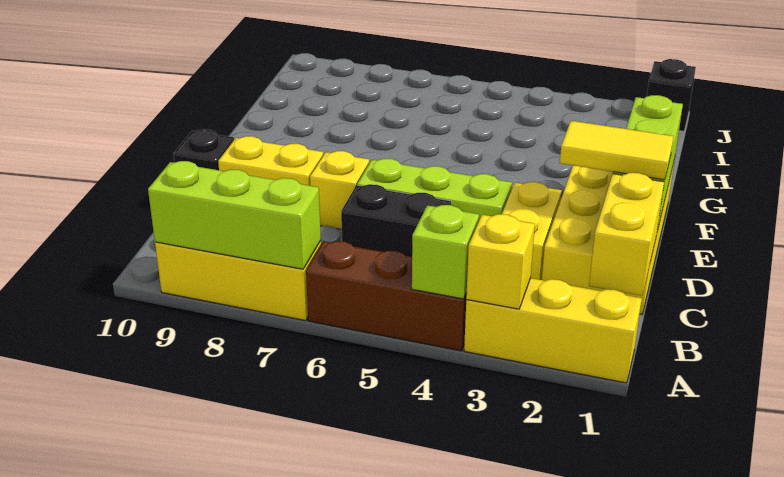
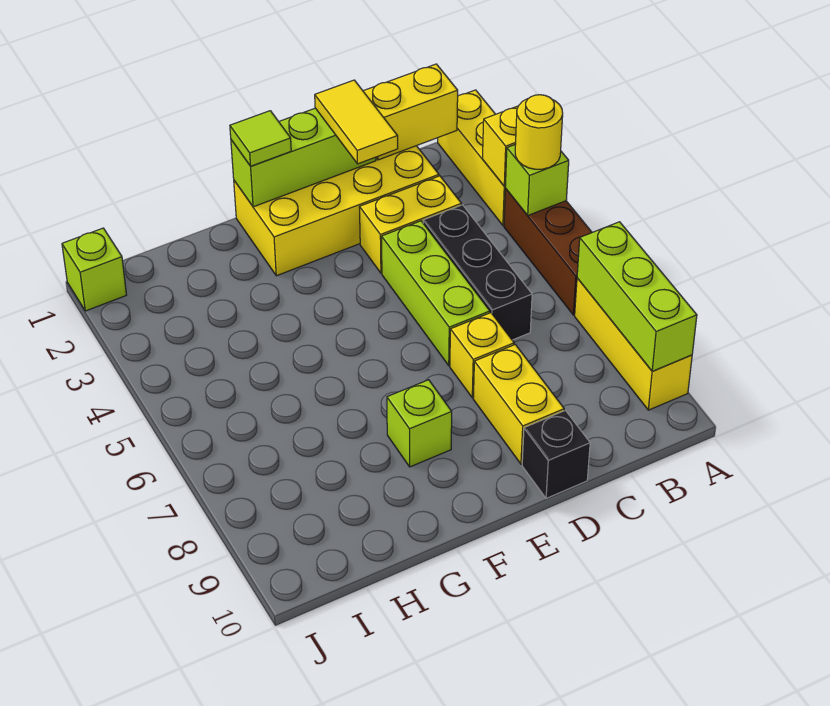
none -> yellow round brick A4 level 3
black brick C5:C6 level 1 -> black brick C4:C6 level 1
none -> lime tile F1 level 3
none -> lime brick F8 level 1
black brick J1 level 1 -> lime brick J1 level 1

